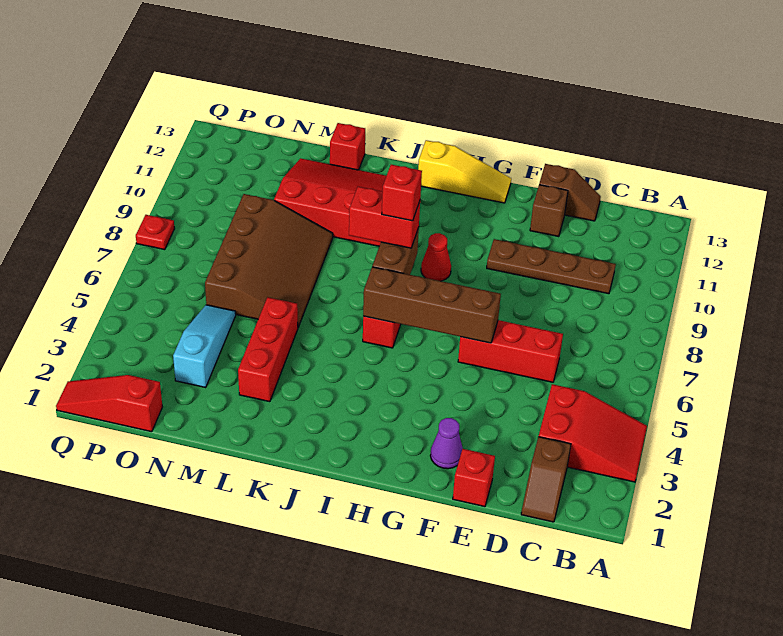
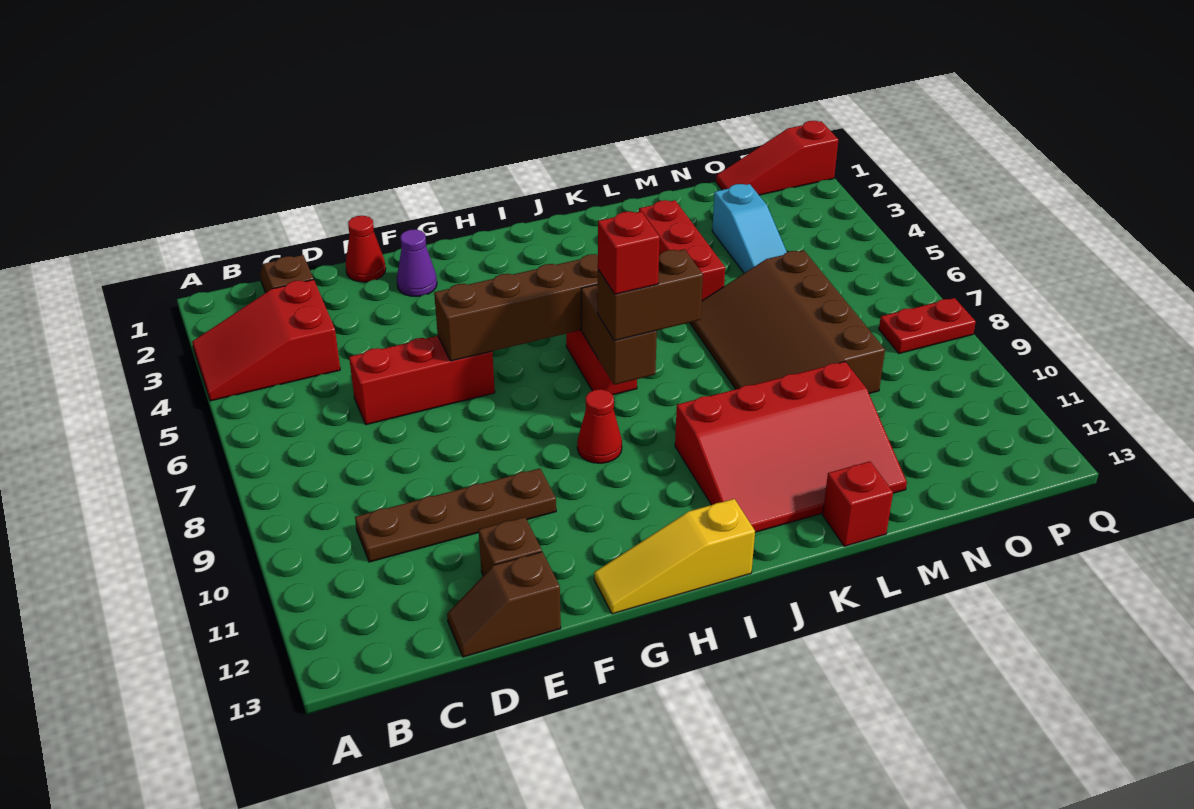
red brick E1 level 1 -> red cone E1 level 1
red brick I8:J8 level 3 -> brown brick I8:J8 level 3
red slope O1:Q1 level 1 top O -> red slope O1:Q1 level 1 top Q
red plate Q8 level 1 -> red plate P8:Q8 level 1

